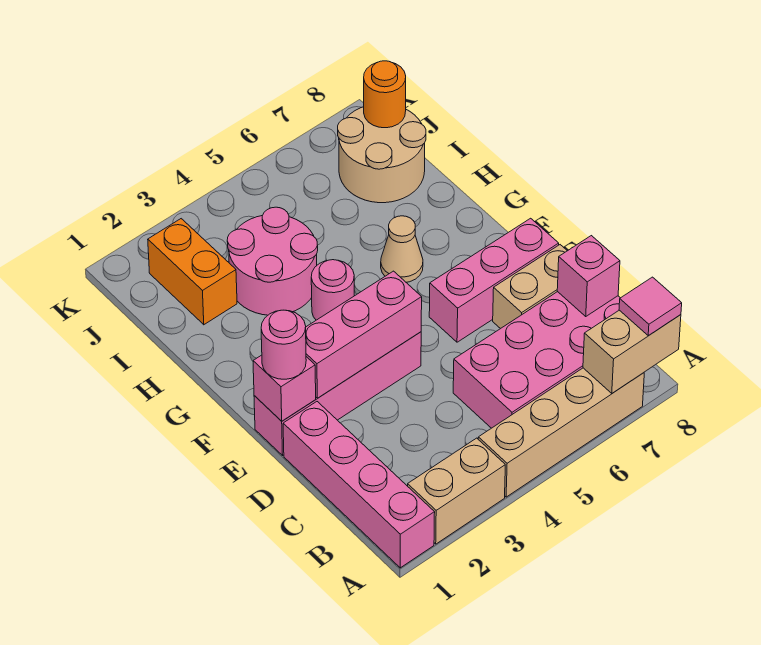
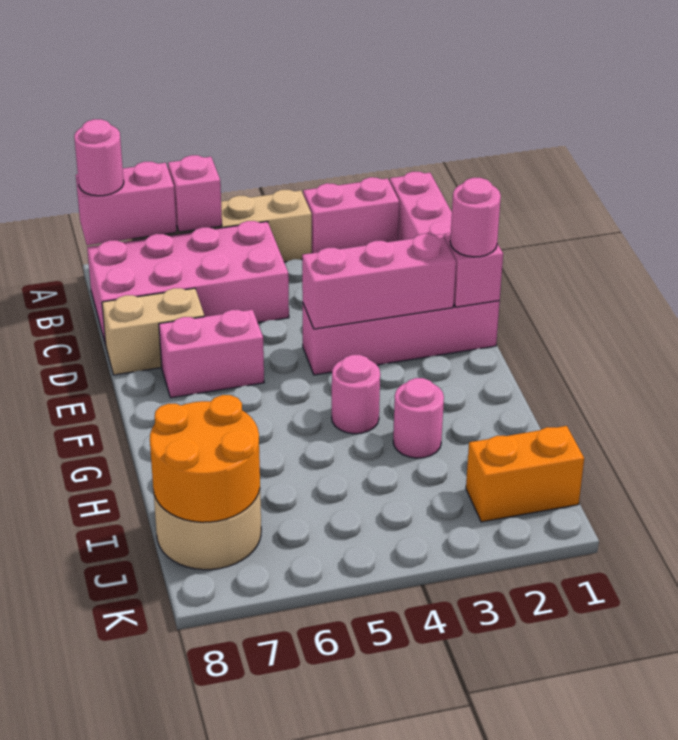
tan brick A2:A3 level 1 -> pink brick A2:A3 level 1
tan brick A7:A8 level 2 -> pink brick A7:A8 level 2
pink tile A8 level 3 -> pink round brick A8 level 3
pink brick C8 level 2 -> pink brick A6 level 2
pink brick E6:E8 level 1 -> pink brick E6:E7 level 1
tan cone G6 level 1 -> none
pink round brick H3:I4 level 1 -> pink round brick H3 level 1
orange brick I2:J2 level 1 -> orange brick J1:J2 level 1
orange round brick J8 level 2 -> orange round brick I7:J8 level 2

